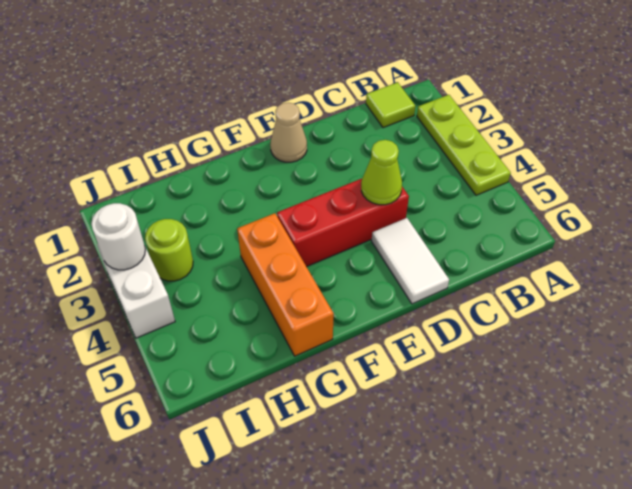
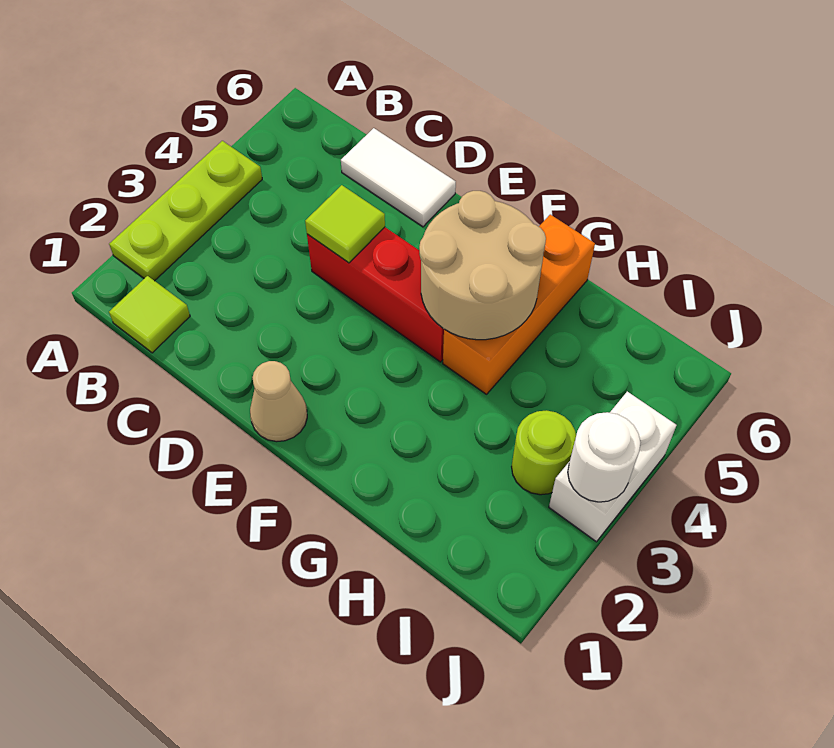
lime cone D4 level 2 -> lime tile D4 level 2
white tile D5:D6 level 1 -> white tile C6:D6 level 1
none -> tan round brick F4:G5 level 2

